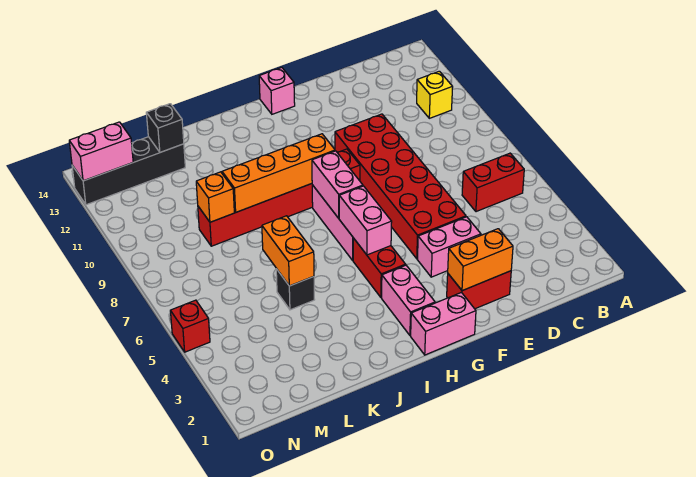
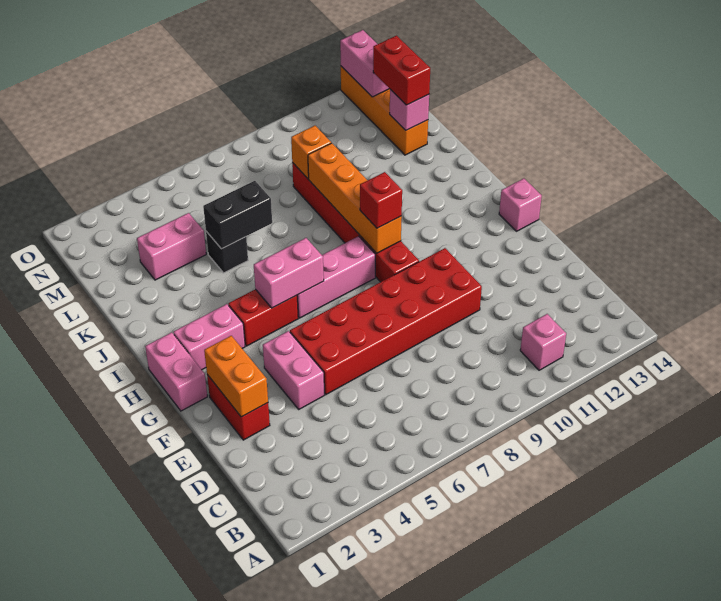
red brick B6:C6 level 1 -> red brick L13:M13 level 3
yellow brick B11 level 1 -> pink brick B11 level 1
pink brick H7:H8 level 2 -> pink brick L3:L4 level 1
orange brick K5:K6 level 2 -> black brick K5:K6 level 2
black brick L13:O13 level 1 -> orange brick L13:O13 level 1
black brick L13 level 2 -> pink brick L13 level 2
red brick O5 level 1 -> red brick H9 level 3

